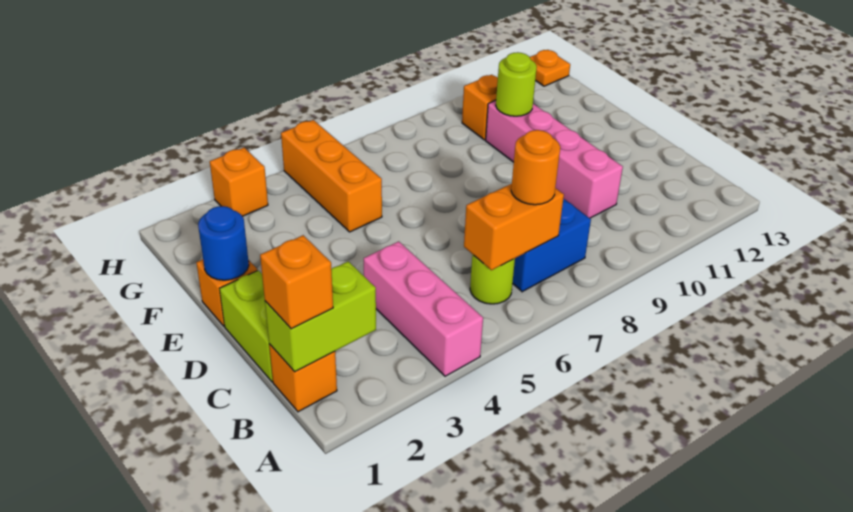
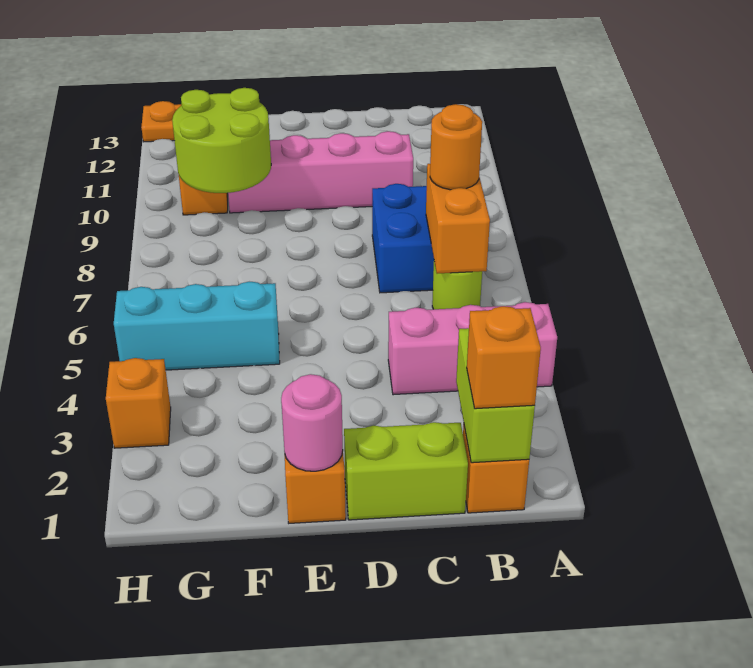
blue round brick E1 level 2 -> pink round brick E1 level 2
orange brick F5:H5 level 1 -> cyan brick F5:H5 level 1
lime round brick F10 level 2 -> lime round brick F9:G10 level 2

